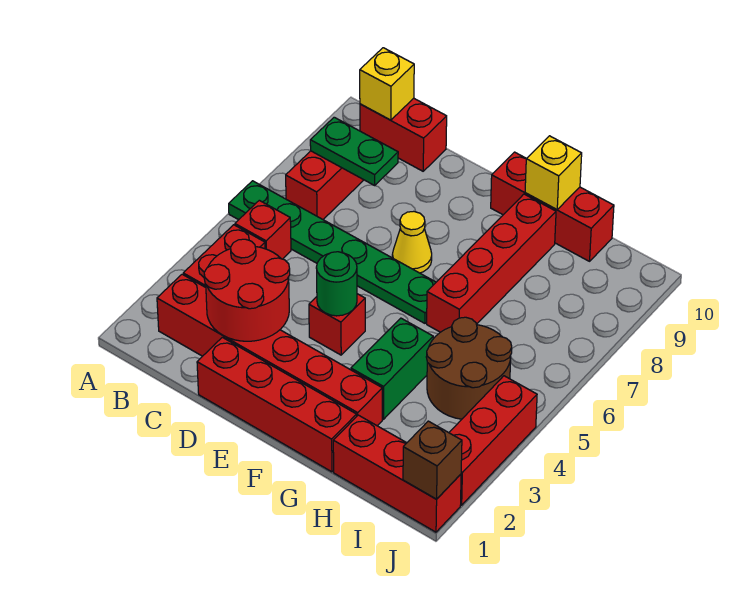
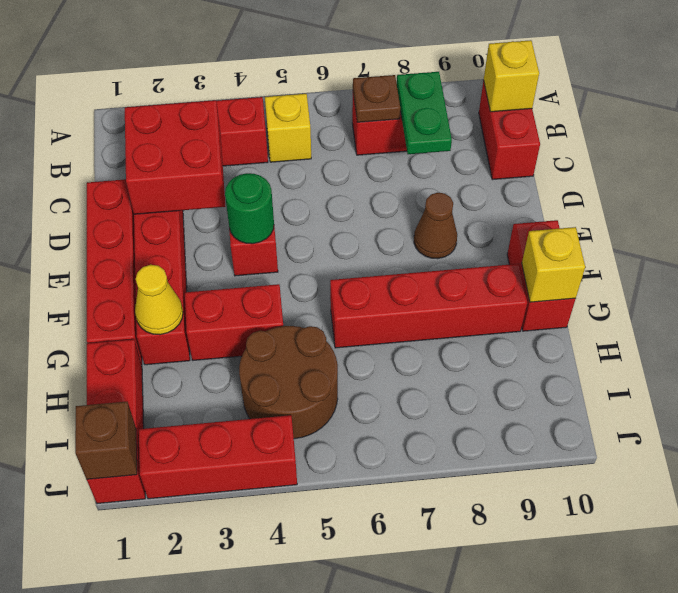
green plate A6:F6 level 1 -> none
red brick B5 level 1 -> yellow brick B5 level 1
none -> brown plate B7 level 2
red round brick C2:D3 level 2 -> red brick C2:D3 level 2
yellow cone E7 level 1 -> yellow cone G2 level 2
none -> brown cone E8 level 1
red brick F10:H10 level 1 -> red brick F10:G10 level 1
green brick G3:G4 level 1 -> red brick G3:G4 level 1

